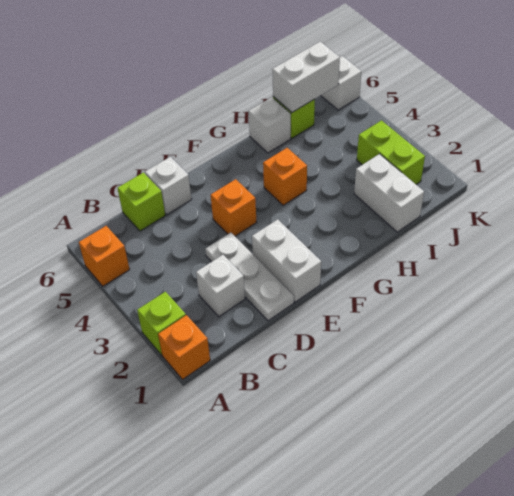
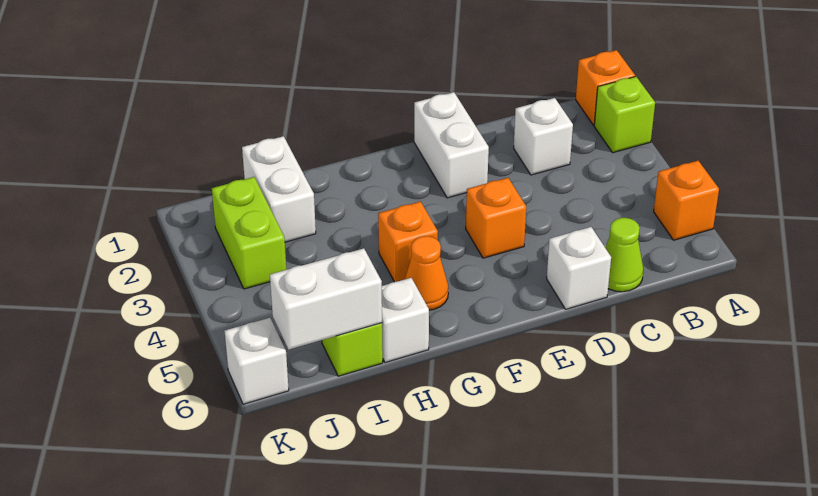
lime brick C6 level 1 -> lime cone C6 level 1
white plate D1:D3 level 1 -> none
none -> orange cone G5 level 1

